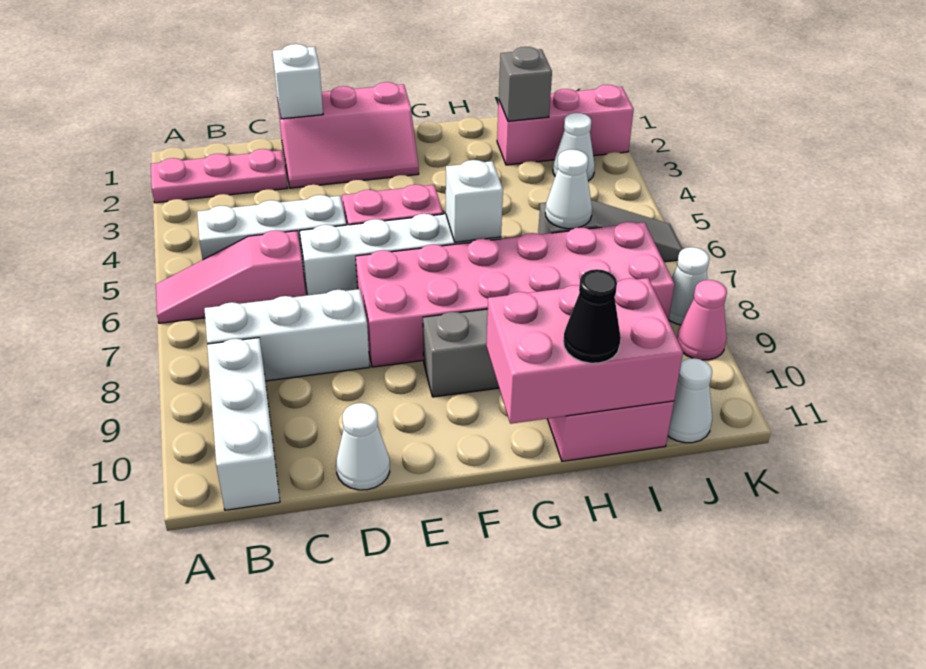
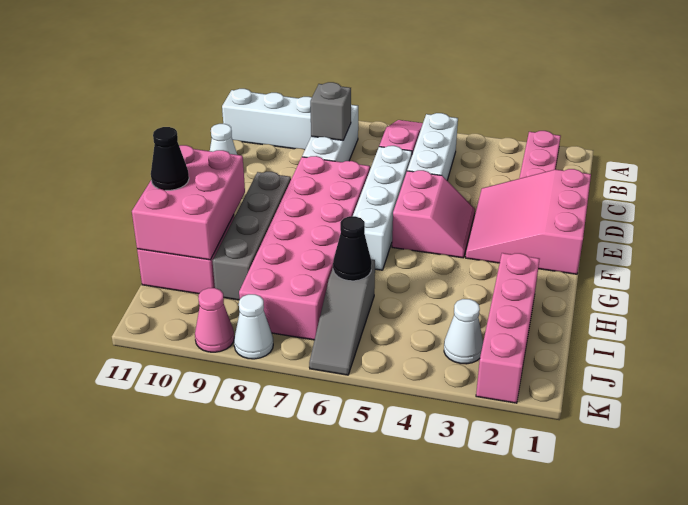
pink slope D1:F2 level 1 top 1 -> pink slope D1:F3 level 1 top 1
white brick D1 level 2 -> none
white brick G6 level 2 -> none
pink brick I2:K2 level 1 -> pink brick H2:K2 level 1
grey brick I2 level 2 -> grey brick C8 level 2
white cone I6 level 2 -> black cone I6 level 2
white cone J11 level 1 -> none

